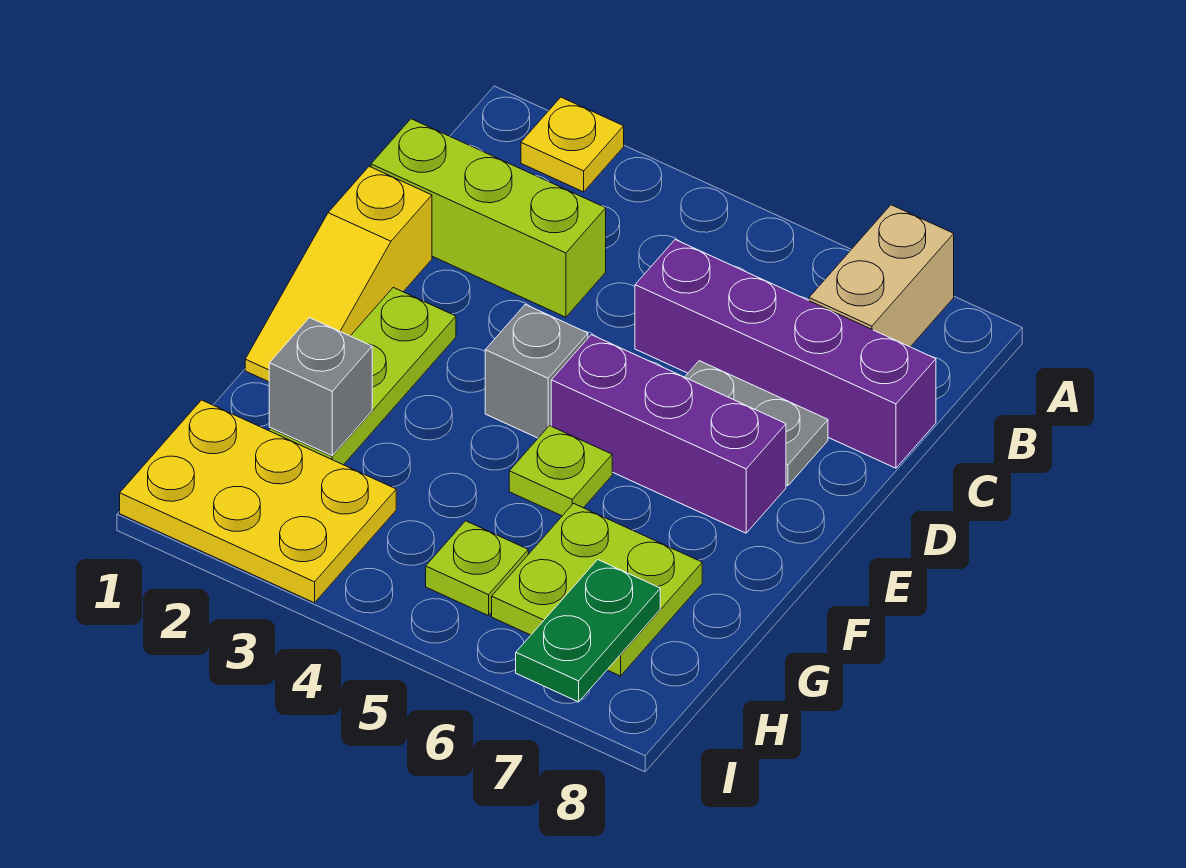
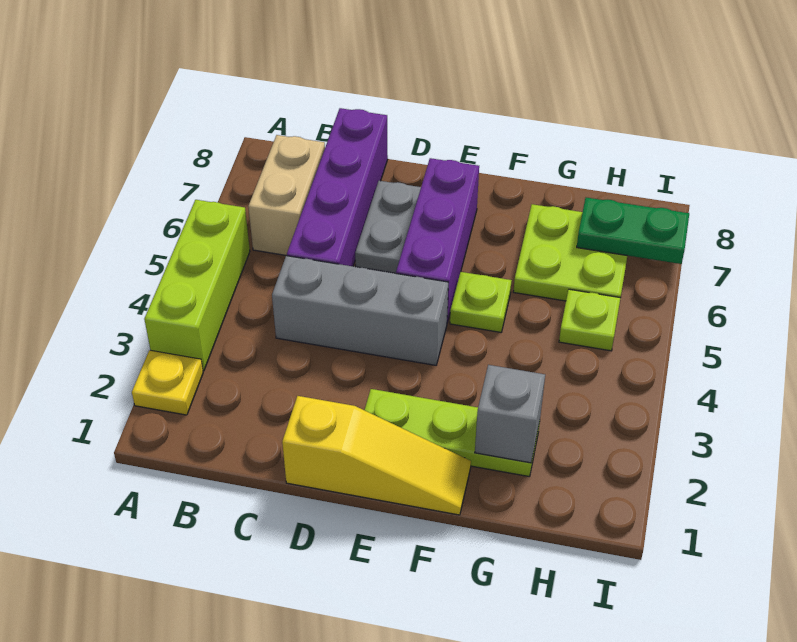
tan brick A7:B7 level 1 -> tan brick B6:B7 level 1
lime brick C1:C3 level 1 -> lime brick A3:A5 level 1
grey brick E4 level 1 -> grey brick C4:E4 level 1
yellow plate H1:I3 level 1 -> none

